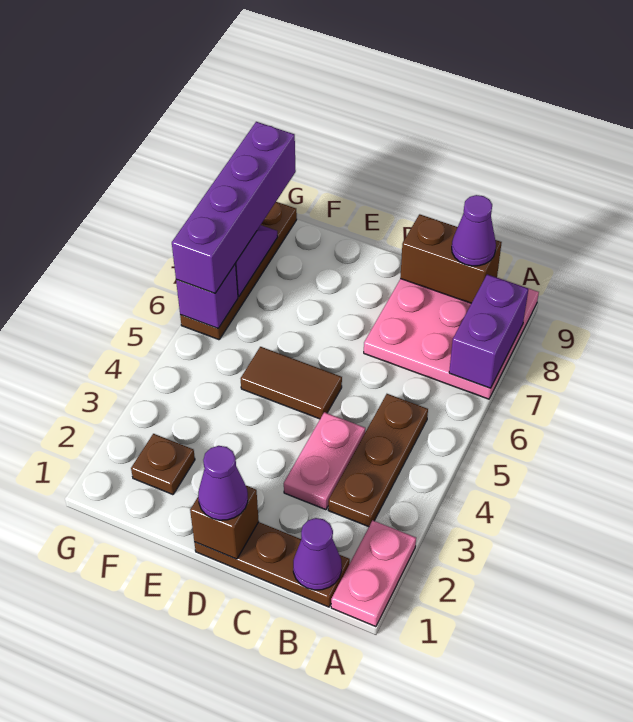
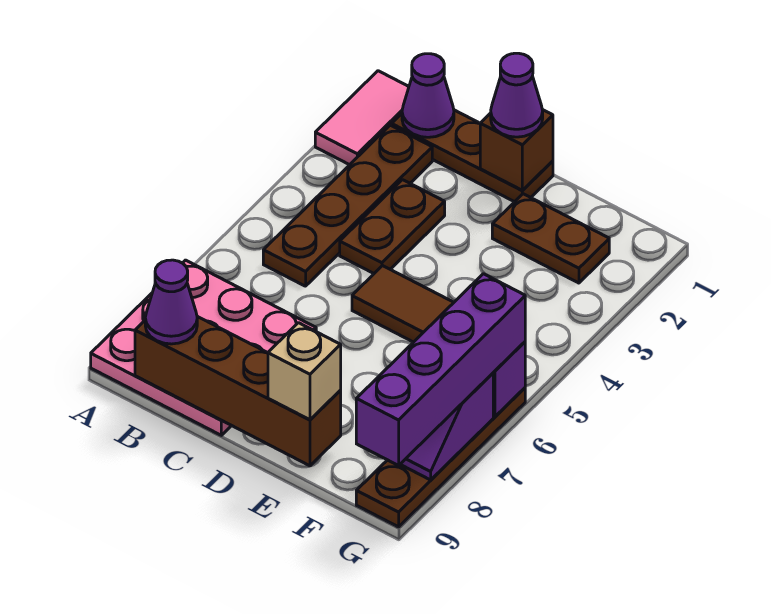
pink plate A1:A2 level 1 -> pink tile A1:A2 level 1
purple brick A7:A8 level 2 -> none
brown plate B3:B5 level 1 -> brown plate B2:B5 level 1
brown brick B9:C9 level 2 -> brown brick B9:E9 level 2
pink plate C3:C4 level 1 -> brown plate C3:C4 level 1
none -> tan brick E9 level 3
brown plate F2 level 1 -> brown plate E2:F2 level 1

